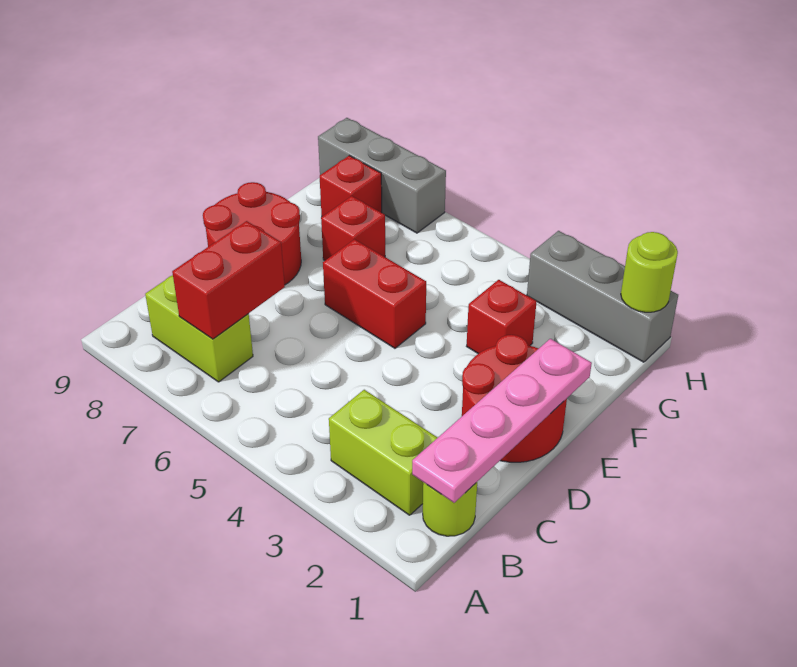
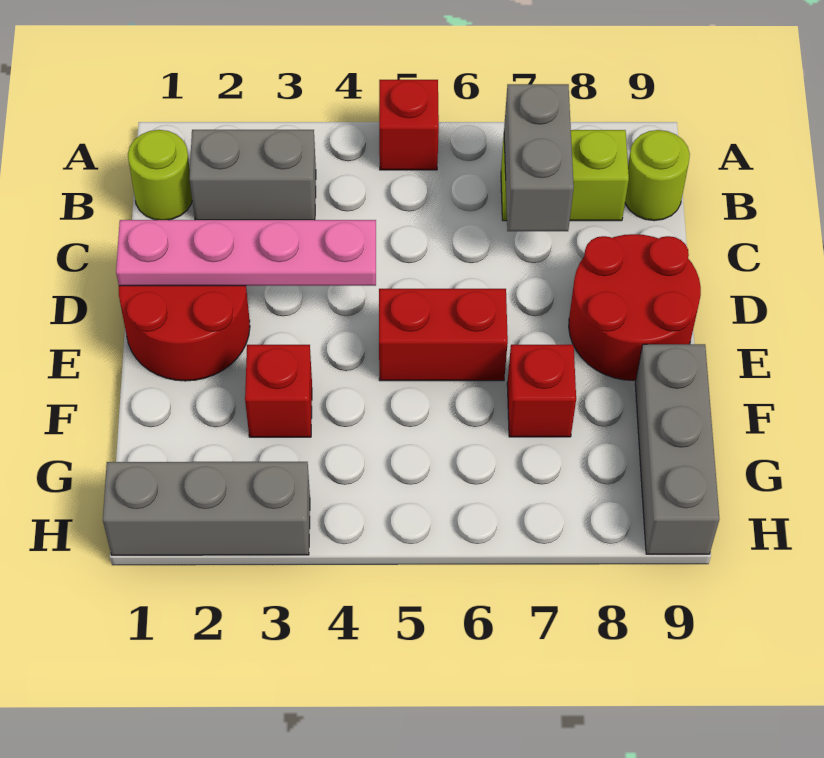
pink plate B1:E1 level 2 -> pink plate D1:D4 level 2
lime brick B2:B3 level 1 -> grey brick B2:B3 level 1
red brick B7:C7 level 2 -> grey brick B7:C7 level 2
red brick G8 level 1 -> red brick A5 level 1
lime round brick H1 level 2 -> lime round brick B9 level 1
grey brick H7:H9 level 1 -> grey brick F9:H9 level 1

